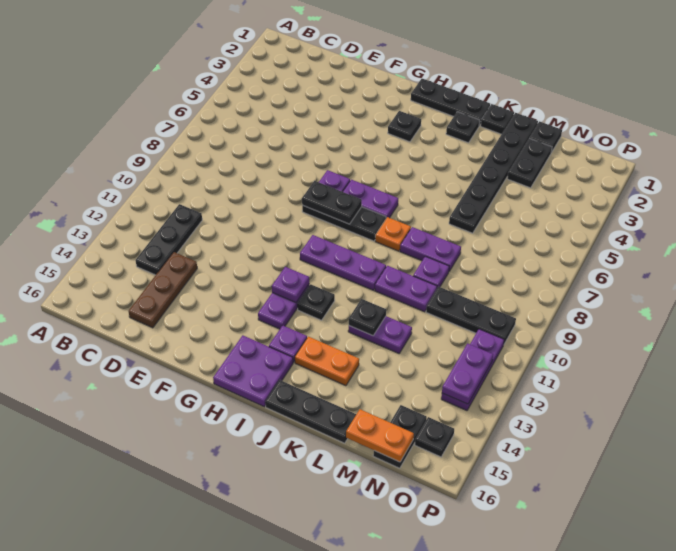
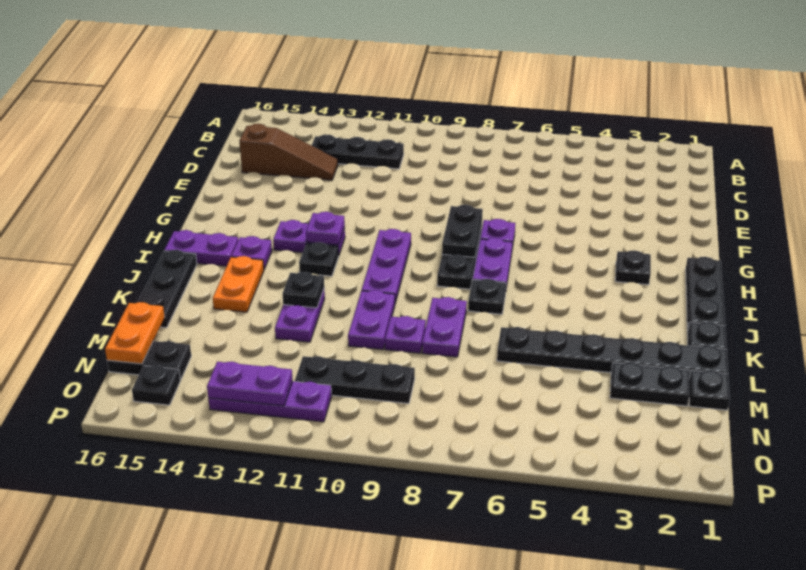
brown plate D13:D15 level 1 -> brown slope D13:D15 level 1 top 15
purple plate H15:I16 level 1 -> purple plate I15:I16 level 1
black plate J2 level 1 -> black plate J7 level 1
orange plate J8 level 1 -> none
black plate M10:O10 level 1 -> black plate N9:N11 level 1

